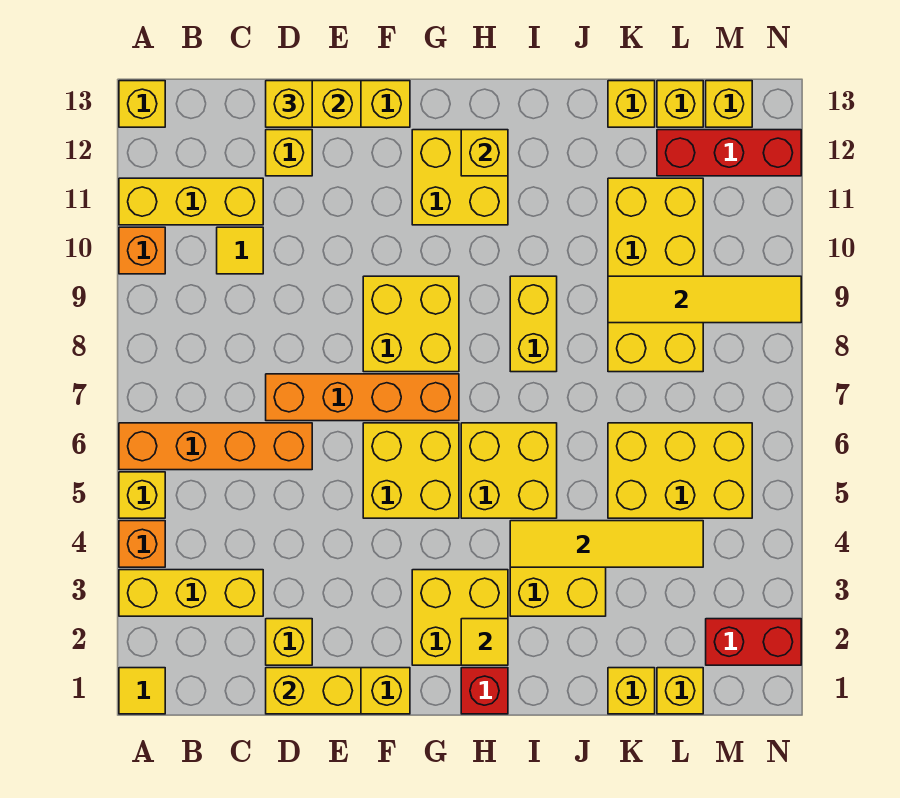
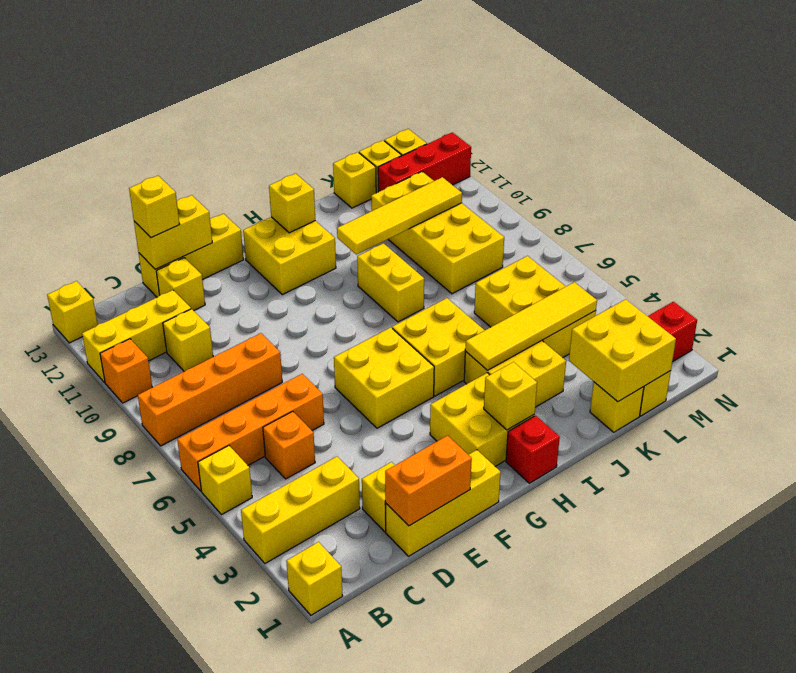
yellow tile A1 level 1 -> yellow brick A1 level 1
orange brick A4 level 1 -> orange brick C5 level 1
yellow tile C10 level 1 -> yellow brick C10 level 1
yellow brick D1:E1 level 2 -> orange brick D1:E1 level 2
orange brick D7:G7 level 1 -> orange brick A8:D8 level 1
yellow brick F8:G9 level 1 -> yellow brick K1:L2 level 2
yellow tile H2 level 2 -> yellow brick H2 level 2
yellow brick K5:M6 level 1 -> yellow brick K4:L6 level 1
yellow tile K9:N9 level 2 -> yellow tile I10:L10 level 2

